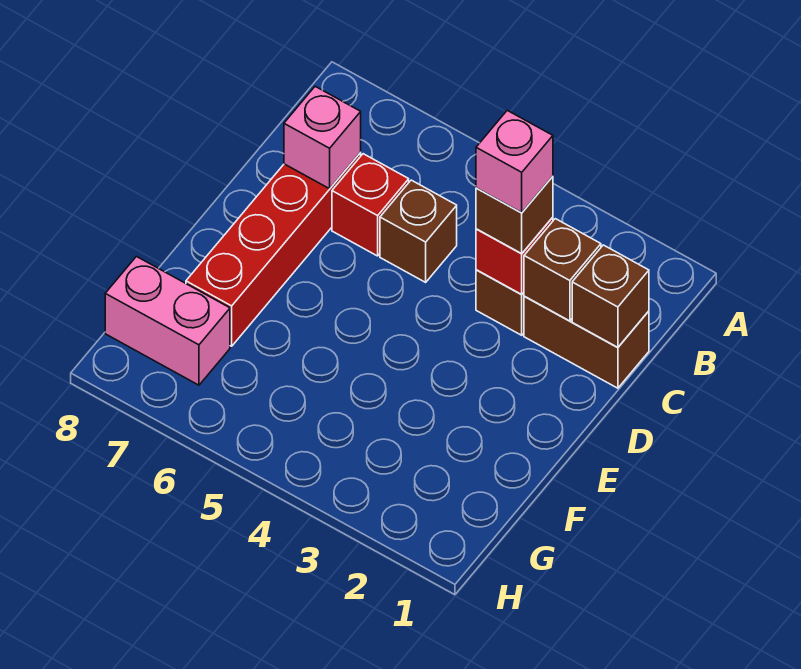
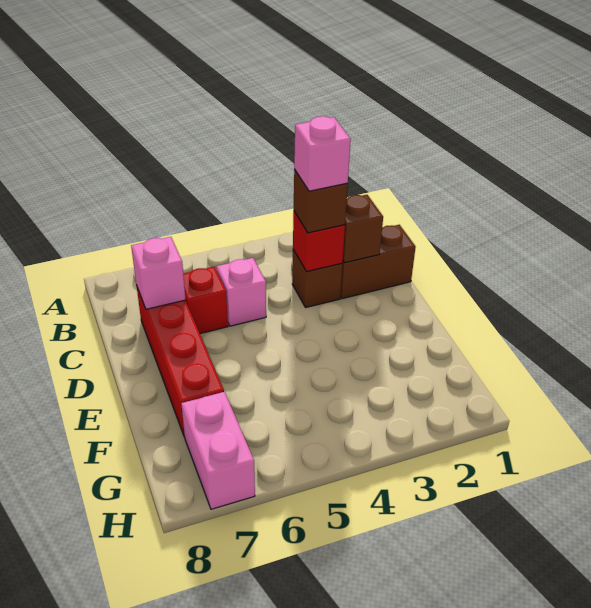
brown brick C1 level 2 -> none
brown brick C5 level 1 -> pink brick C5 level 1
pink brick G7:G8 level 1 -> pink brick G7:H7 level 1

